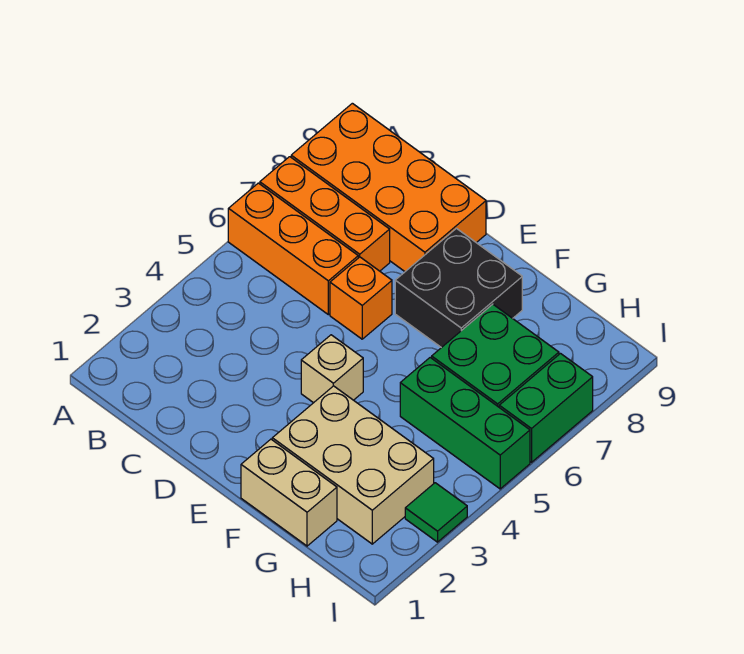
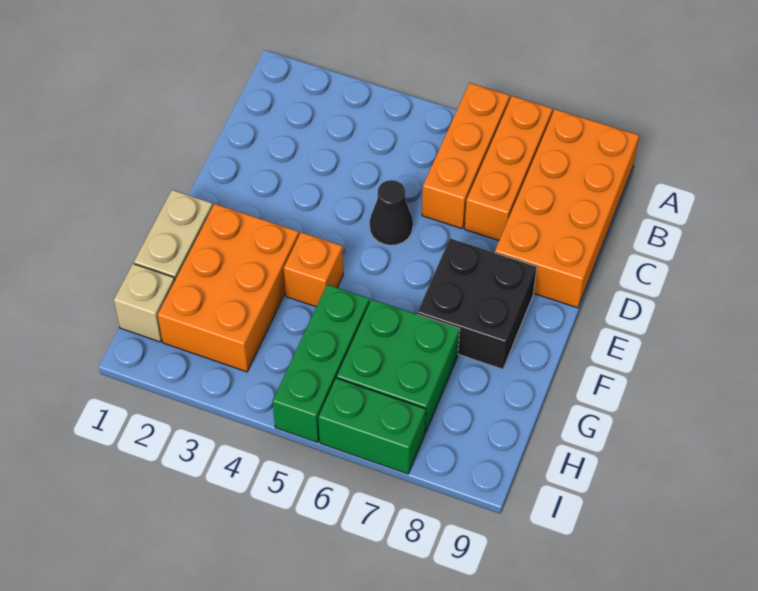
none -> black cone D5 level 1
orange brick D6 level 1 -> orange brick F4 level 1
tan brick E4 level 1 -> tan brick H1 level 1
tan brick F2:H3 level 1 -> orange brick F2:H3 level 1
green tile I3 level 1 -> none

